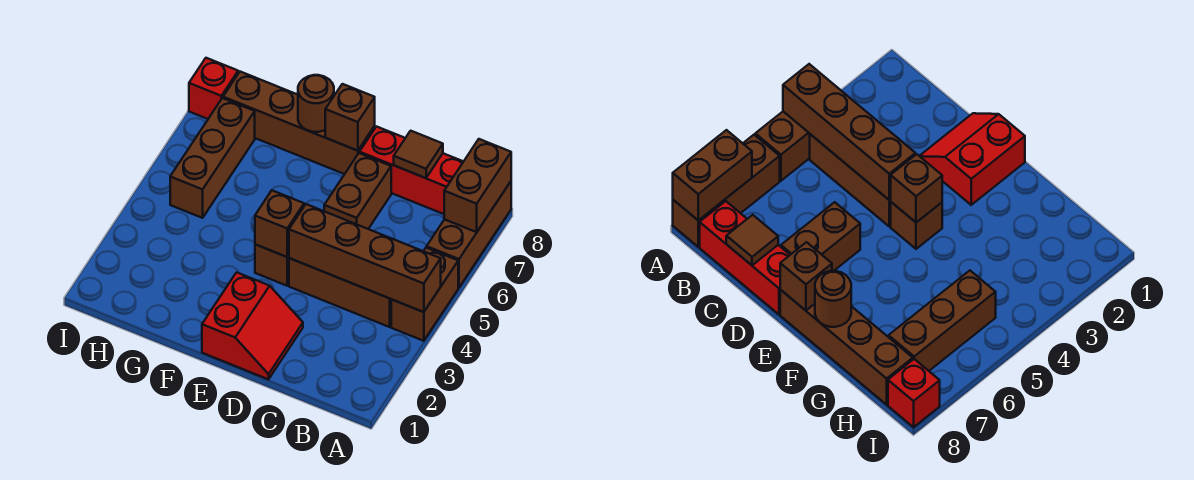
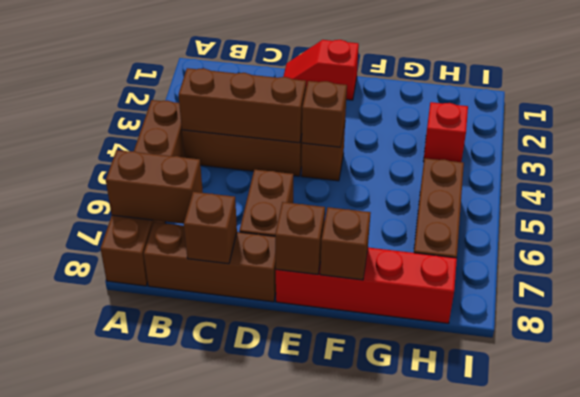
brown brick A4:D4 level 2 -> brown brick B4:D4 level 2
brown brick A7:A8 level 2 -> brown brick A7:B7 level 2
red brick B8:D8 level 1 -> brown brick B8:D8 level 1
brown tile C8 level 2 -> brown brick C8 level 2
red slope D1:E2 level 1 top E -> red slope D1:E1 level 1 top E
brown brick E8:H8 level 1 -> red brick E8:H8 level 1
brown round brick F8 level 2 -> brown brick F8 level 2
red brick I8 level 1 -> red brick H3 level 1

